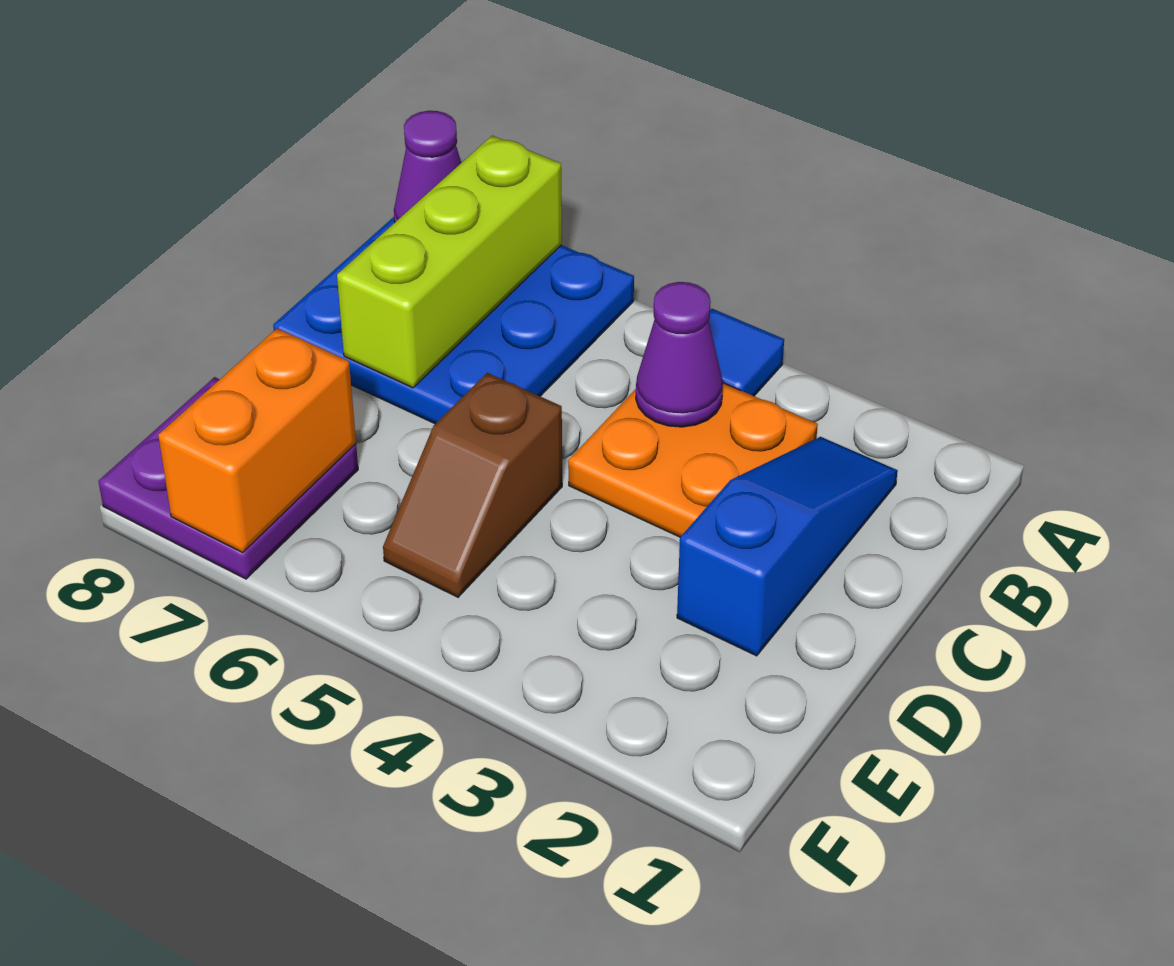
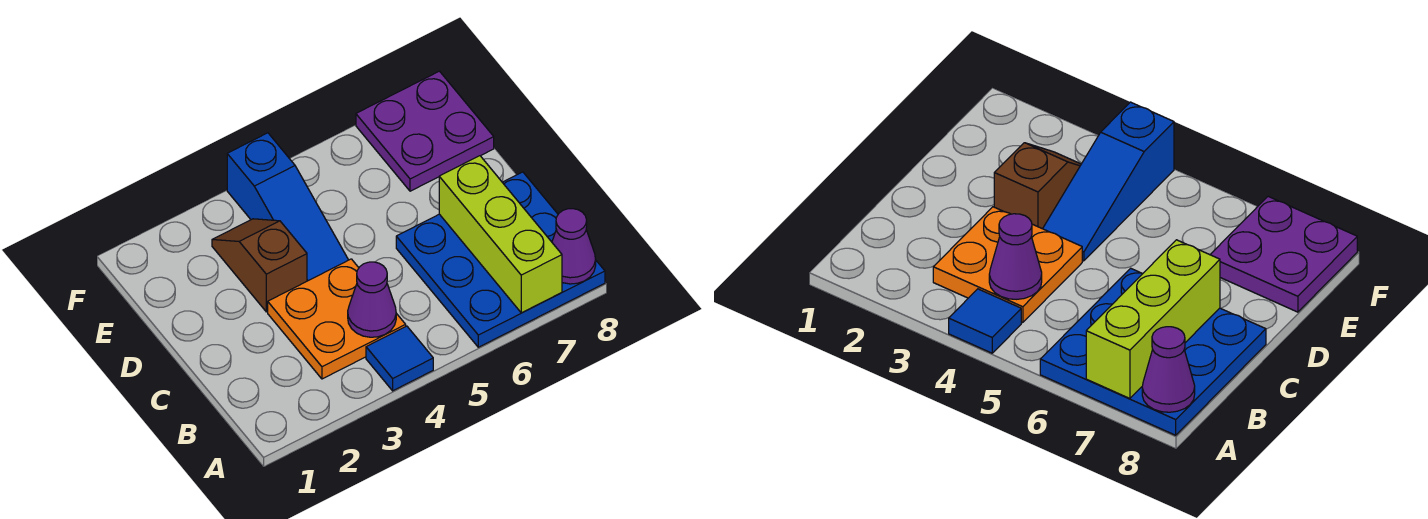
blue slope B2:D2 level 1 top D -> blue slope D4:F4 level 1 top F
brown slope D5:E5 level 1 top D -> brown slope D3:E3 level 1 top D
orange brick E7:F7 level 2 -> none

